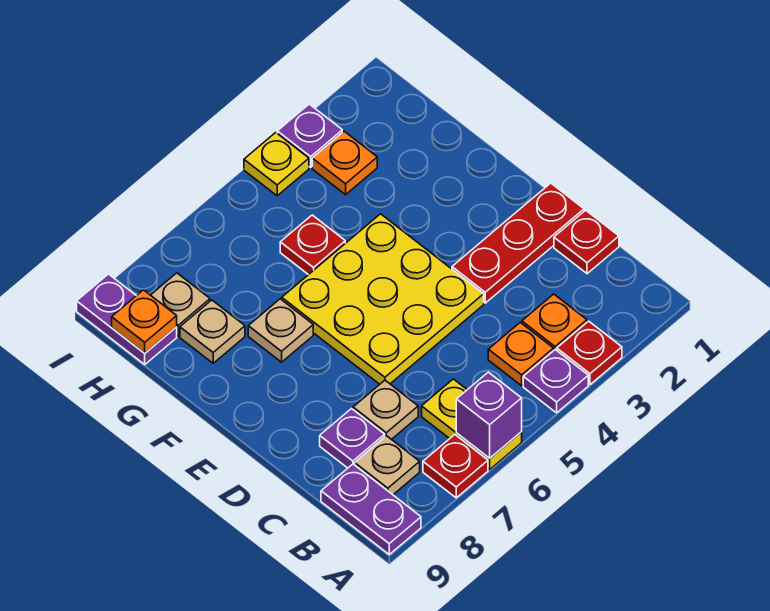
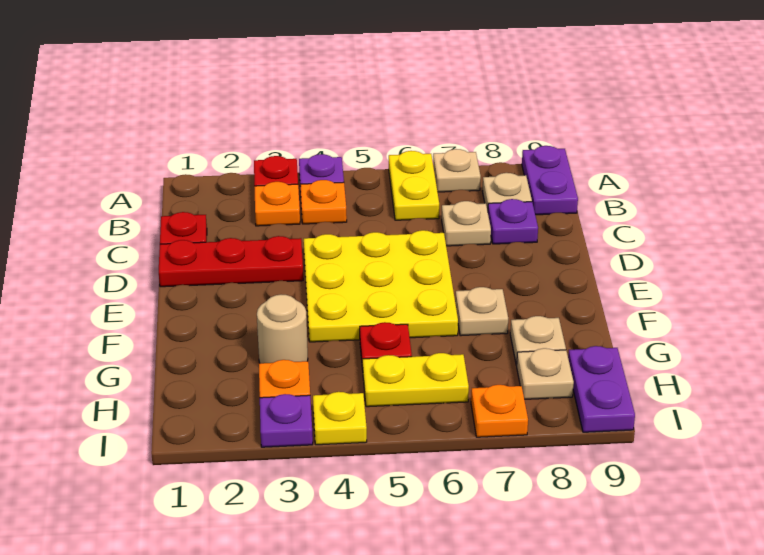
purple brick A6 level 2 -> none
red plate A7 level 1 -> tan plate A7 level 1
none -> tan round brick G3 level 1
none -> yellow plate H5:H6 level 1
orange plate H9 level 2 -> orange plate I7 level 1

